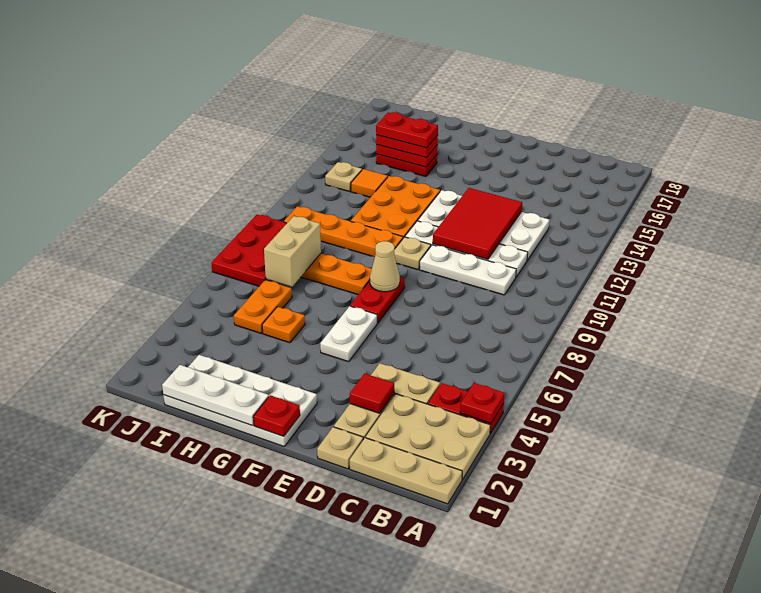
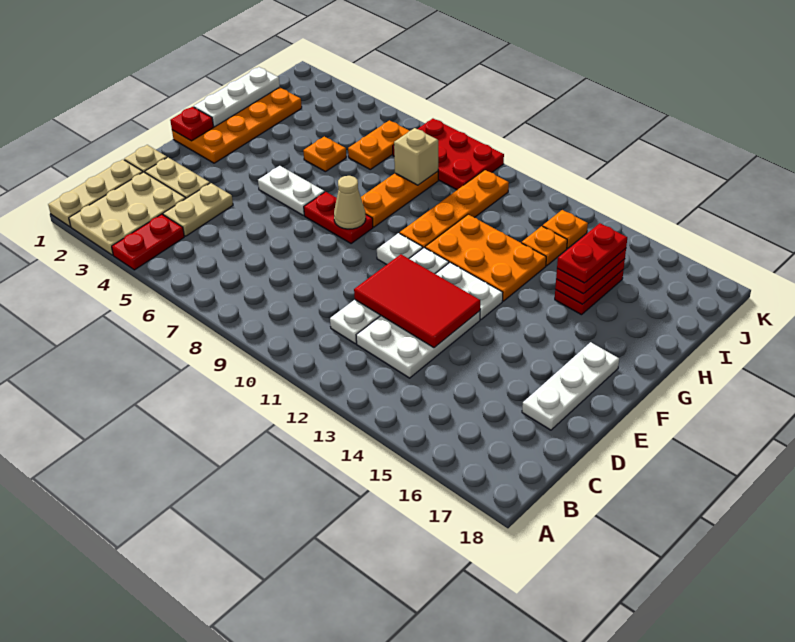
red plate A4 level 2 -> none
white plate C10:E10 level 1 -> white plate D17:F17 level 1
red tile D3 level 2 -> none
white plate F1:I2 level 1 -> orange plate F1:I2 level 1
tan plate F10 level 1 -> white plate F10 level 1
orange plate I5:I6 level 1 -> orange plate I6:J6 level 1
tan brick I7:I8 level 2 -> tan brick I8 level 2
orange tile I13 level 1 -> orange plate I13 level 1
tan plate J13 level 1 -> orange plate J13 level 1

